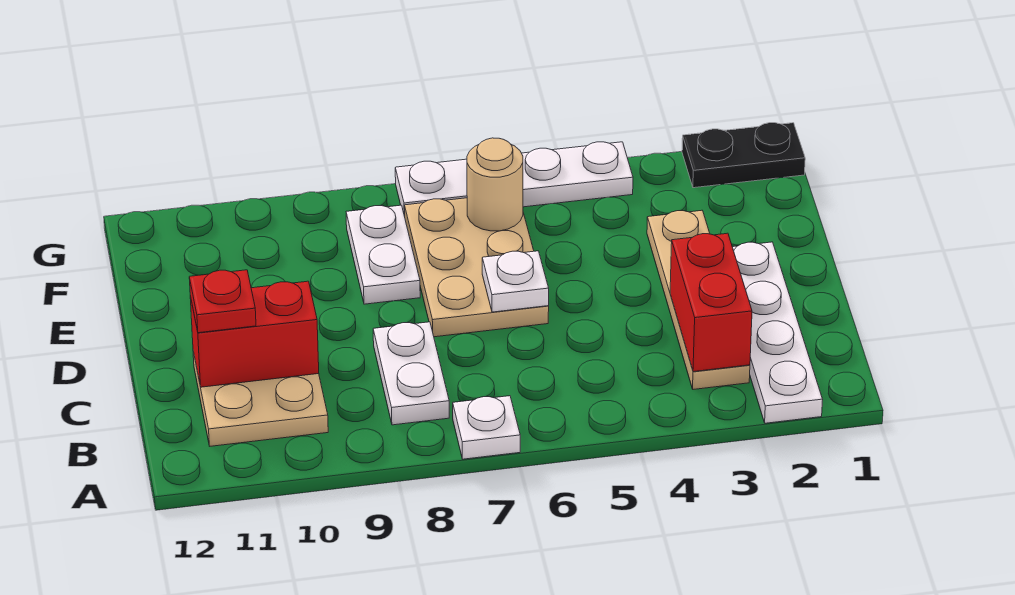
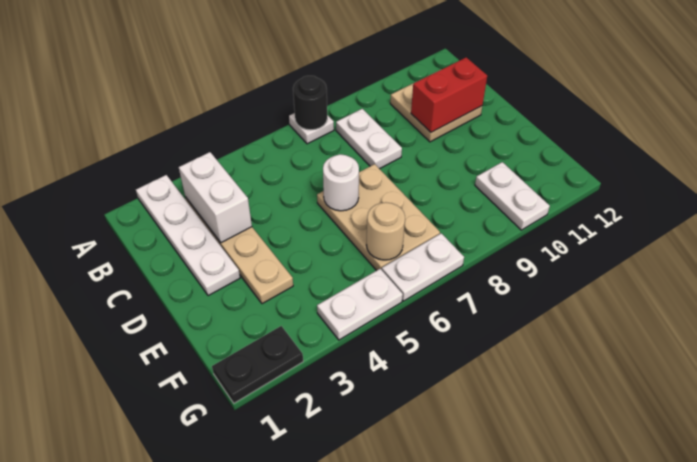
none -> black round brick A7 level 2
red brick B3:C3 level 2 -> white brick B3:C3 level 2
red plate C11 level 3 -> none
white plate D6 level 2 -> white round brick D6 level 2
white plate E8:F8 level 1 -> white plate F10:G10 level 1

